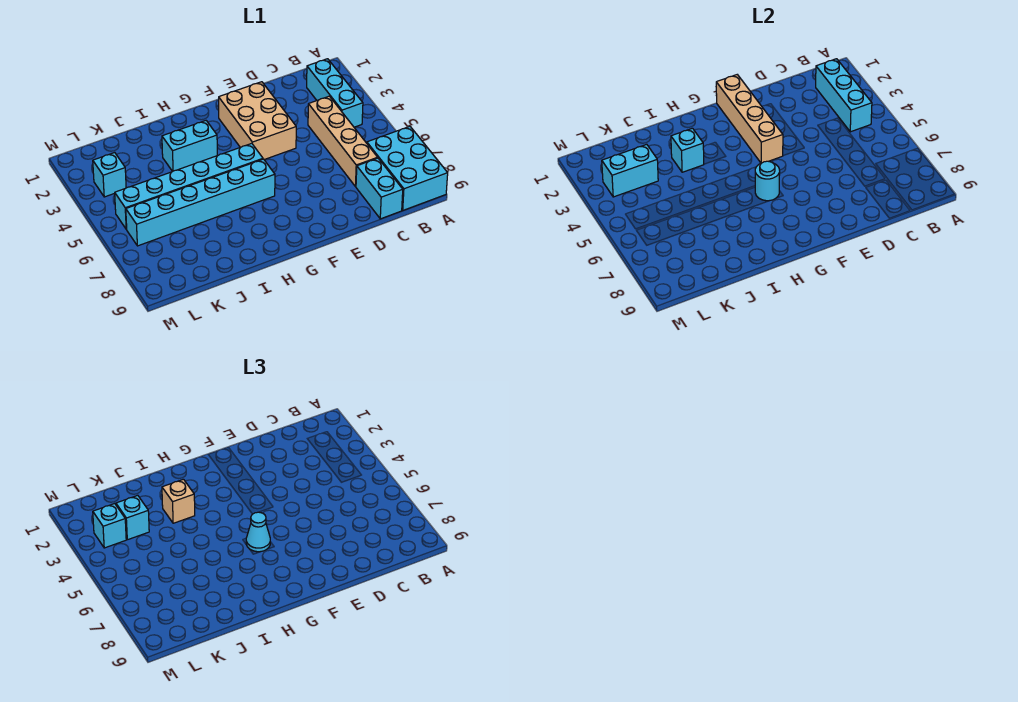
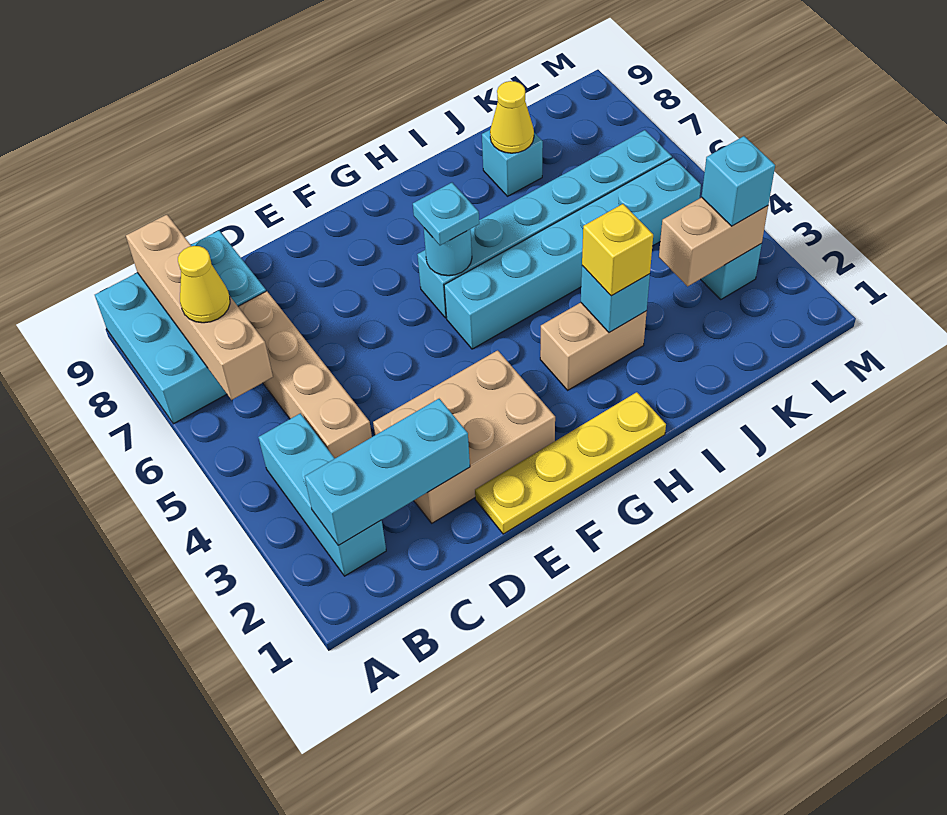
cyan brick B2:B4 level 2 -> cyan brick B2:D2 level 2
none -> yellow cone B7 level 3
none -> yellow plate E1:H1 level 1
tan brick E2:F4 level 1 -> tan brick D2:F3 level 1
tan brick F1:F4 level 2 -> tan brick B6:B9 level 2
cyan cone G6 level 3 -> cyan plate G6 level 3
cyan brick H3:I3 level 1 -> tan brick H3:I3 level 1
tan brick I3 level 3 -> yellow brick I3 level 3
none -> yellow cone J8 level 2
cyan brick K3:L3 level 2 -> tan brick K3:L3 level 2
cyan brick K3 level 3 -> cyan brick J8 level 1

